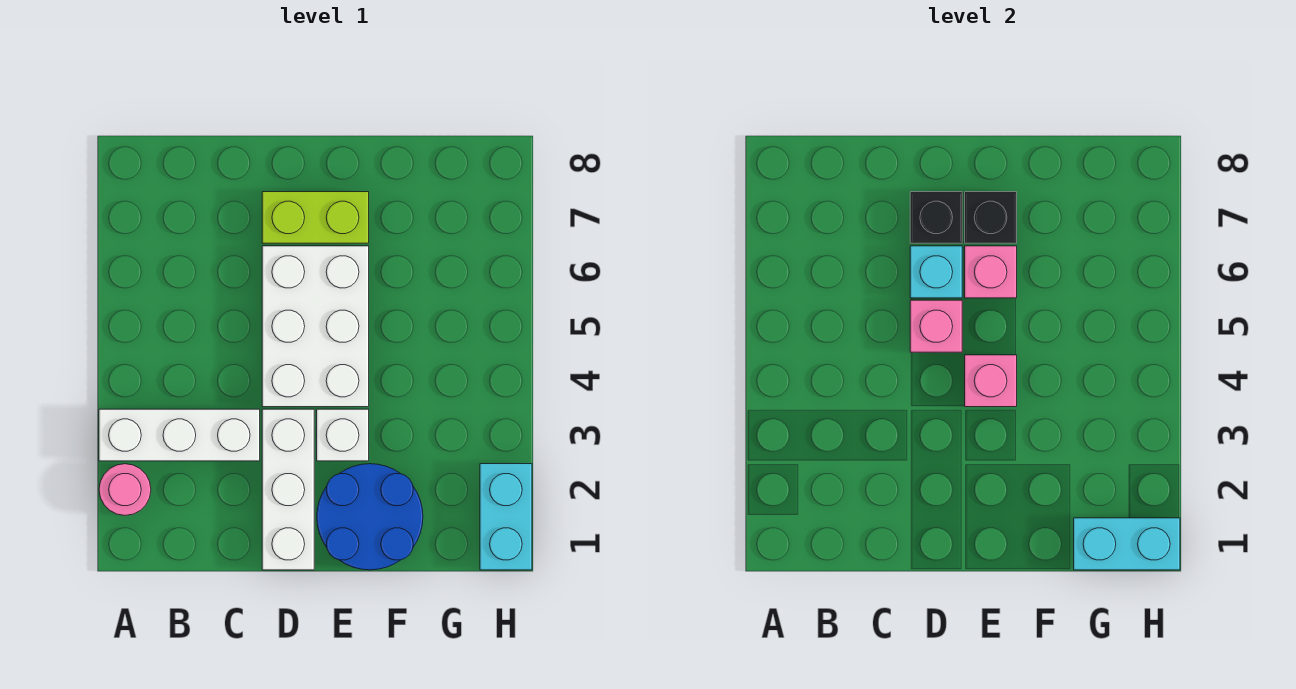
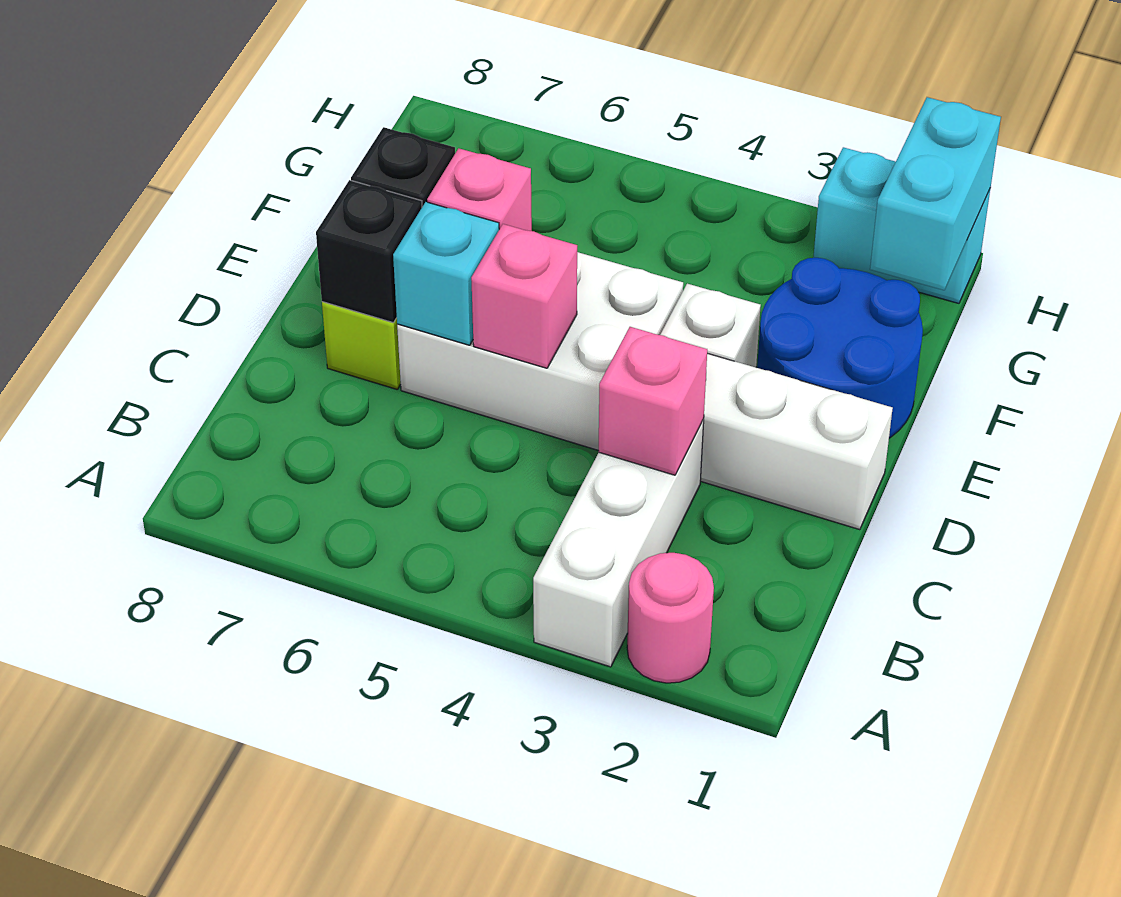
pink brick E4 level 2 -> pink brick C3 level 2

